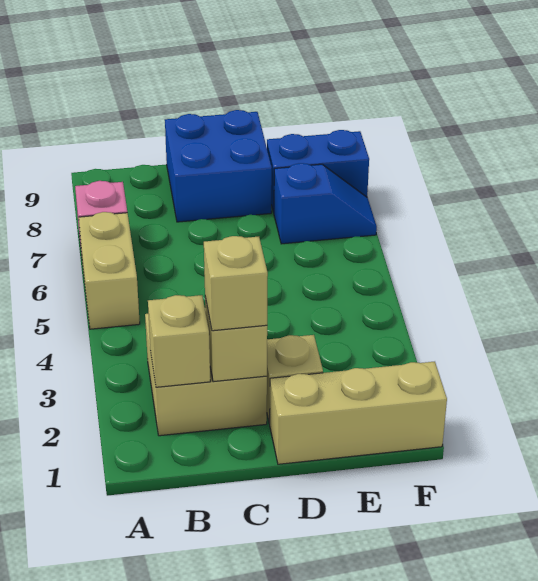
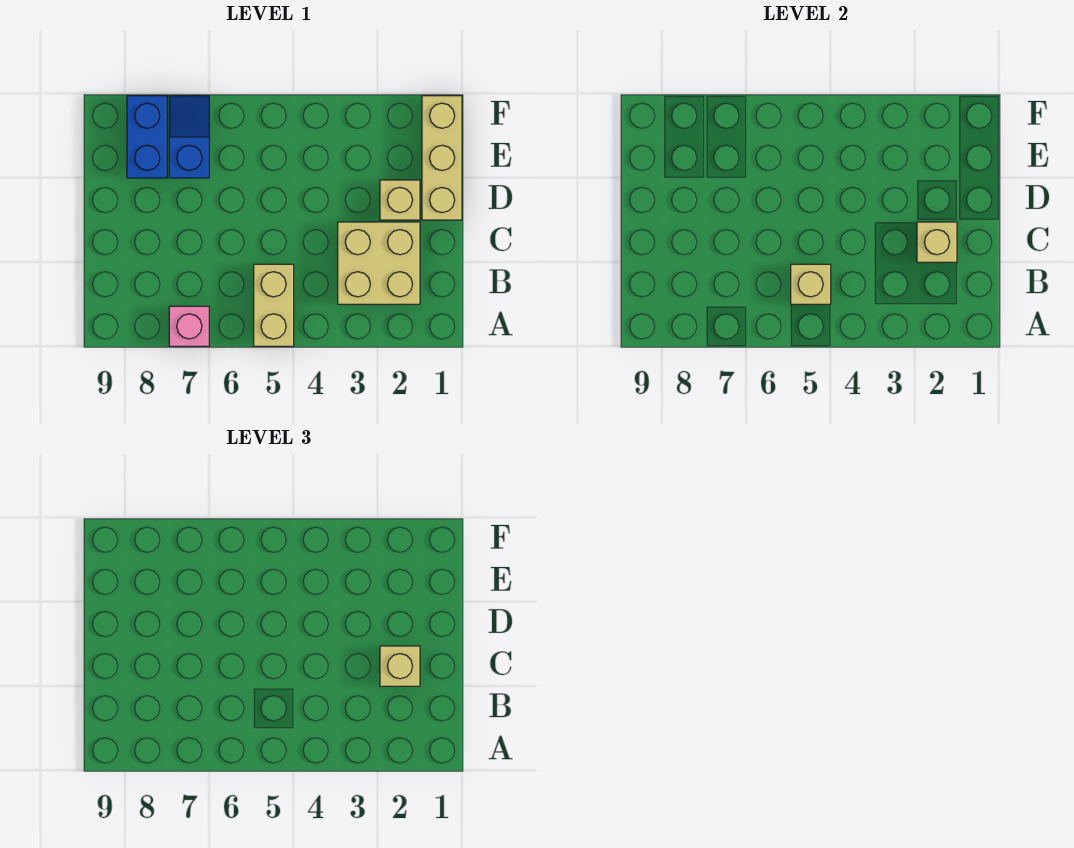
tan brick A5:A6 level 1 -> tan brick A5:B5 level 1
tan brick B2 level 2 -> tan brick B5 level 2
blue brick C8:D9 level 1 -> none

